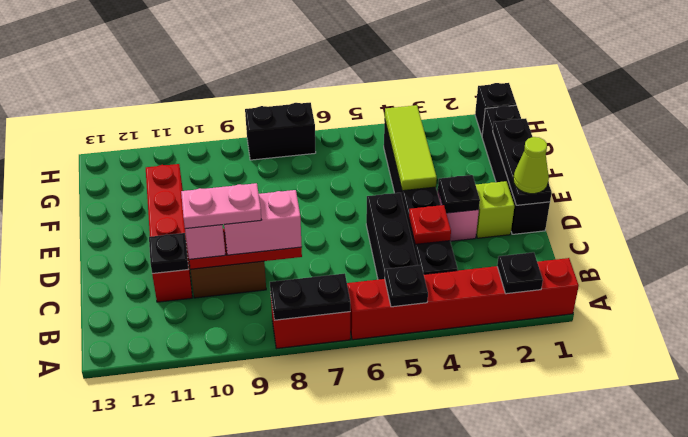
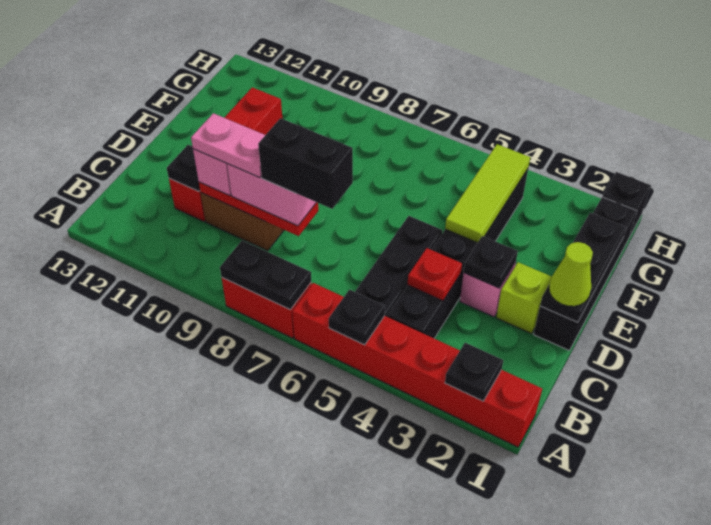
black brick H7:H8 level 1 -> black brick C7:C8 level 4

